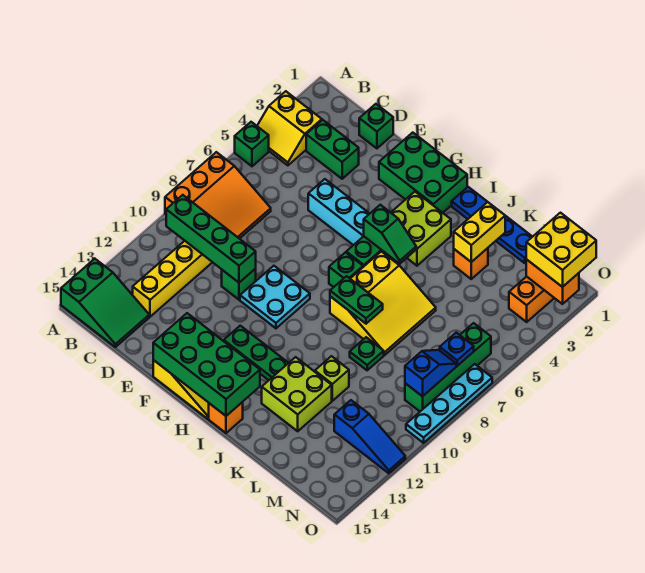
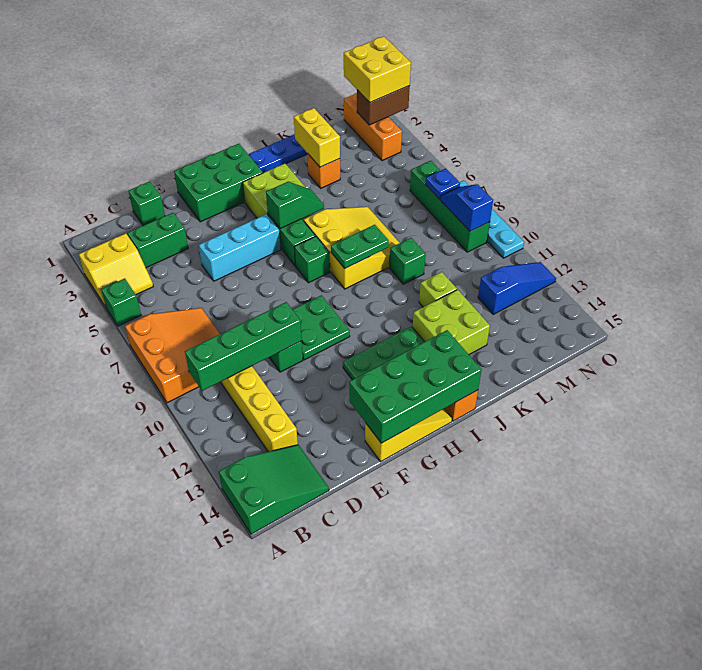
cyan plate F9:G10 level 1 -> green plate F9:G10 level 1
green plate K9 level 1 -> green brick K9 level 1
orange brick N2:O2 level 2 -> brown brick N2:O2 level 2

